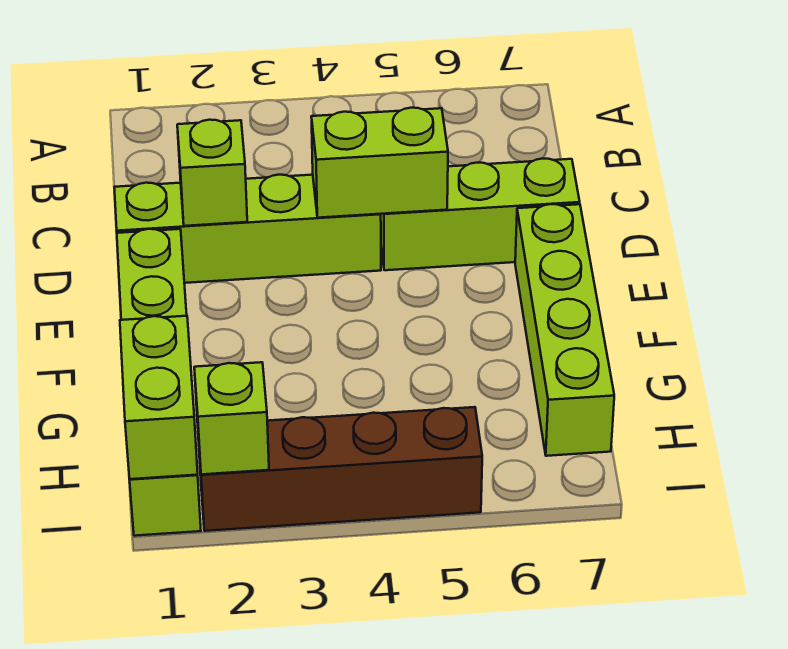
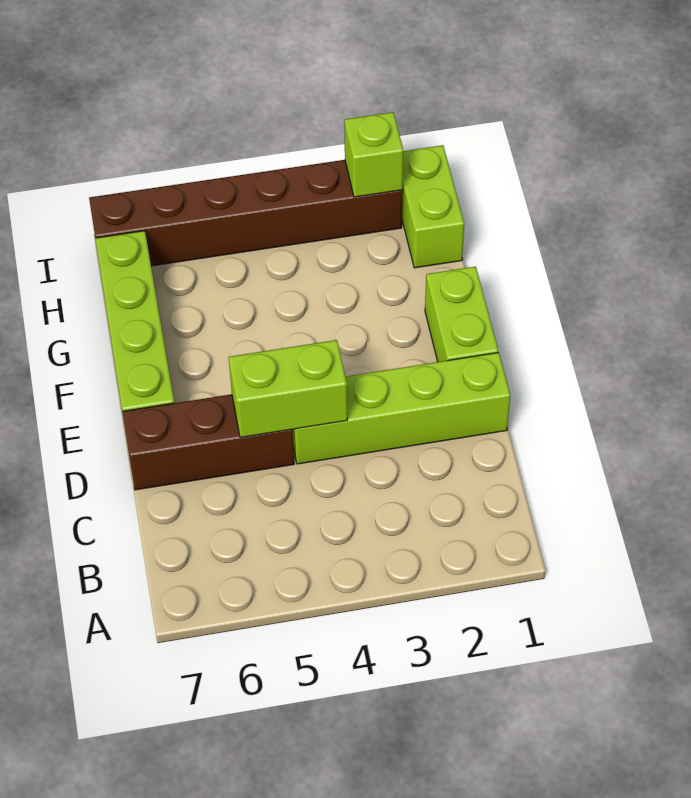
lime brick D2 level 2 -> none
lime brick D5:D7 level 1 -> brown brick D5:D7 level 1
lime brick H1:I1 level 2 -> none
brown brick I2:I5 level 1 -> brown brick I2:I7 level 1

